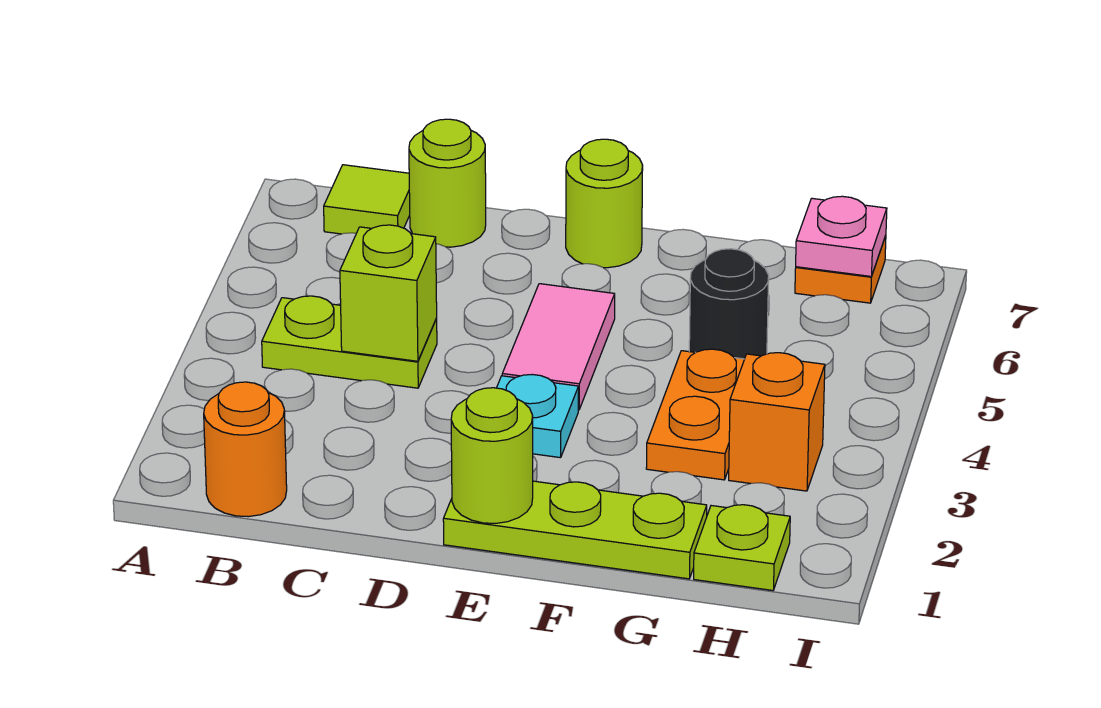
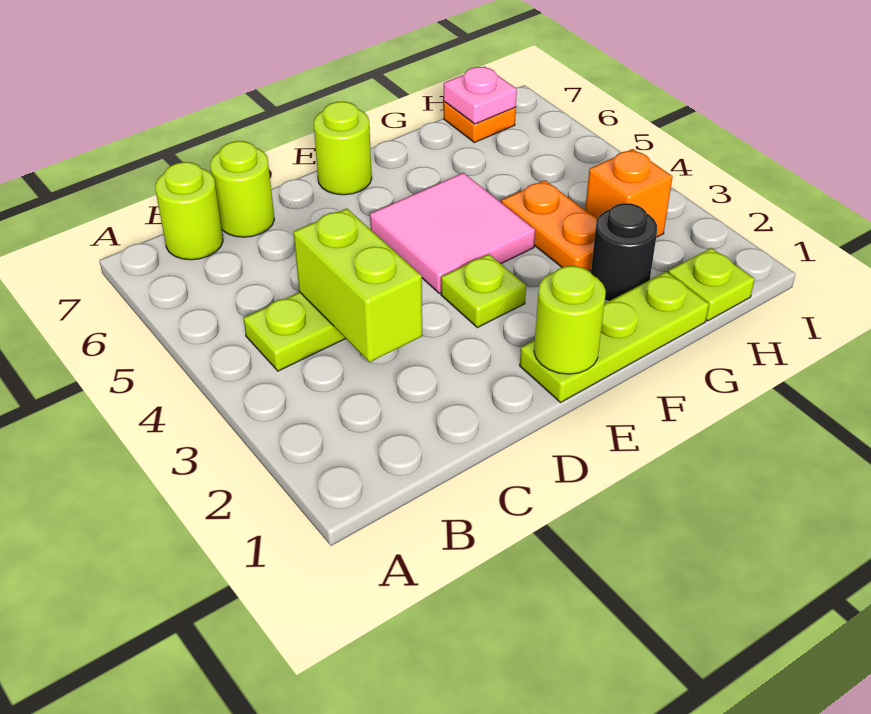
orange round brick B1 level 1 -> none
lime tile B7 level 1 -> lime round brick B7 level 1
lime brick C4 level 2 -> lime brick C3:C4 level 2
cyan plate E3 level 1 -> lime plate E3 level 1
pink tile E4:E5 level 1 -> pink tile E4:F5 level 1
black round brick G5 level 1 -> black round brick G2 level 1

